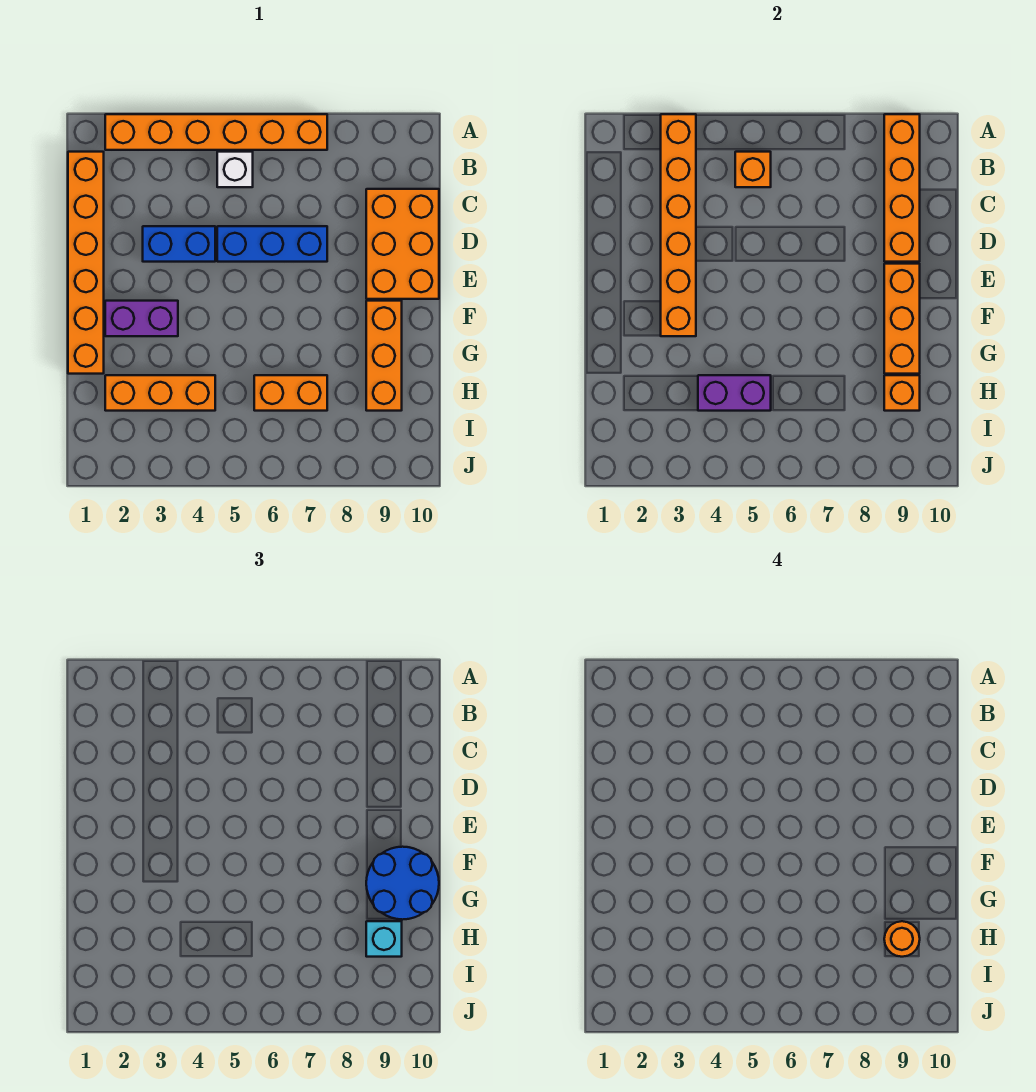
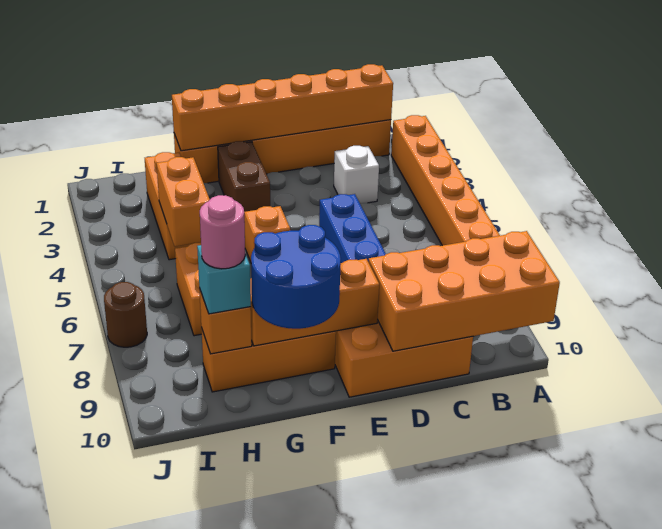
orange brick A3:F3 level 2 -> orange brick B1:G1 level 2
orange brick A9:D9 level 2 -> orange brick A9:D10 level 2
white brick B5 level 1 -> white brick C3 level 1
orange brick B5 level 2 -> orange brick F5 level 1
blue brick D3:D4 level 1 -> none
purple brick F2:F3 level 1 -> brown brick F2:F3 level 1
purple brick H4:H5 level 2 -> orange brick H4:H5 level 2
orange round brick H9 level 4 -> pink round brick H9 level 4
none -> brown round brick J7 level 1

